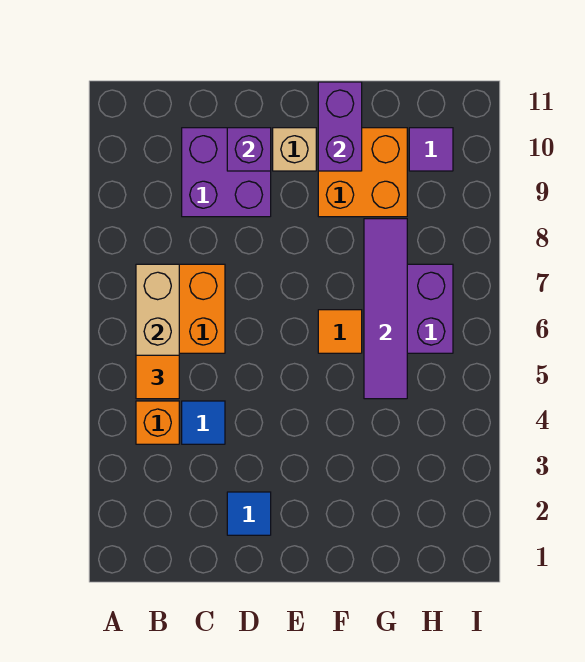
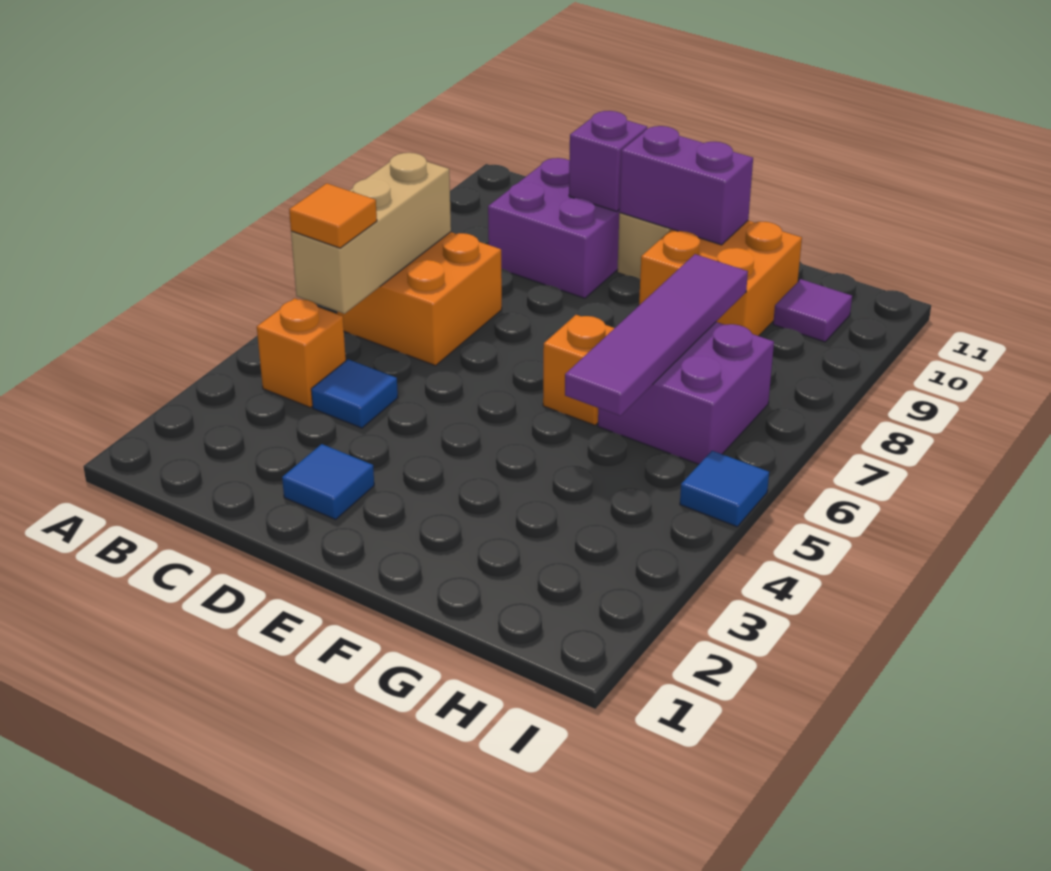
orange tile F6 level 1 -> orange brick F6 level 1
purple brick F10:F11 level 2 -> purple brick E10:F10 level 2
none -> blue tile I5 level 1

